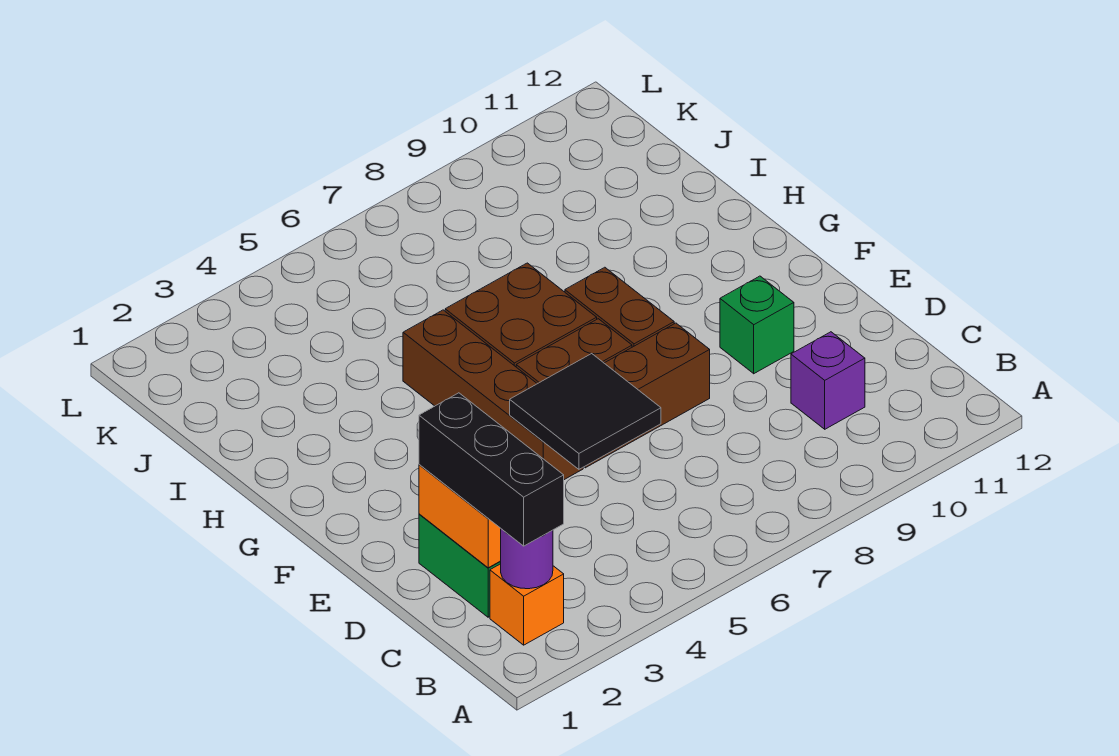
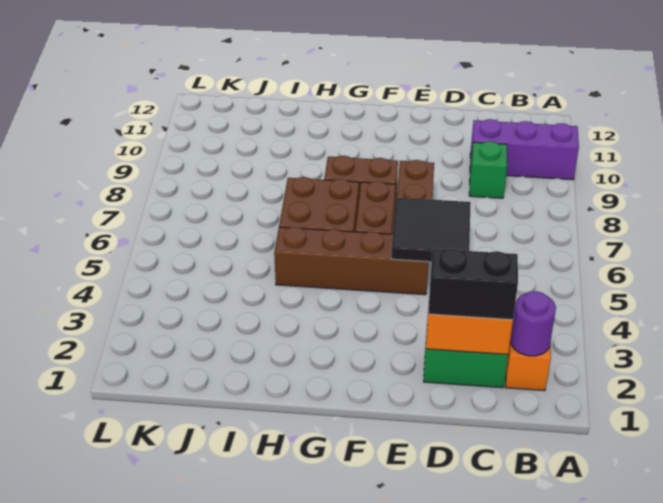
black brick B2:D2 level 3 -> black brick C2:D2 level 3
purple brick C10 level 1 -> purple brick A10:C10 level 1
green brick E10 level 1 -> green brick C9 level 1

